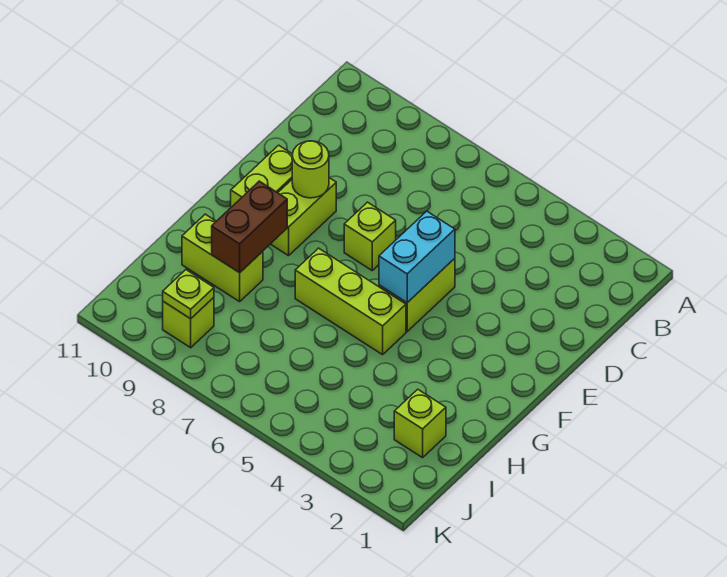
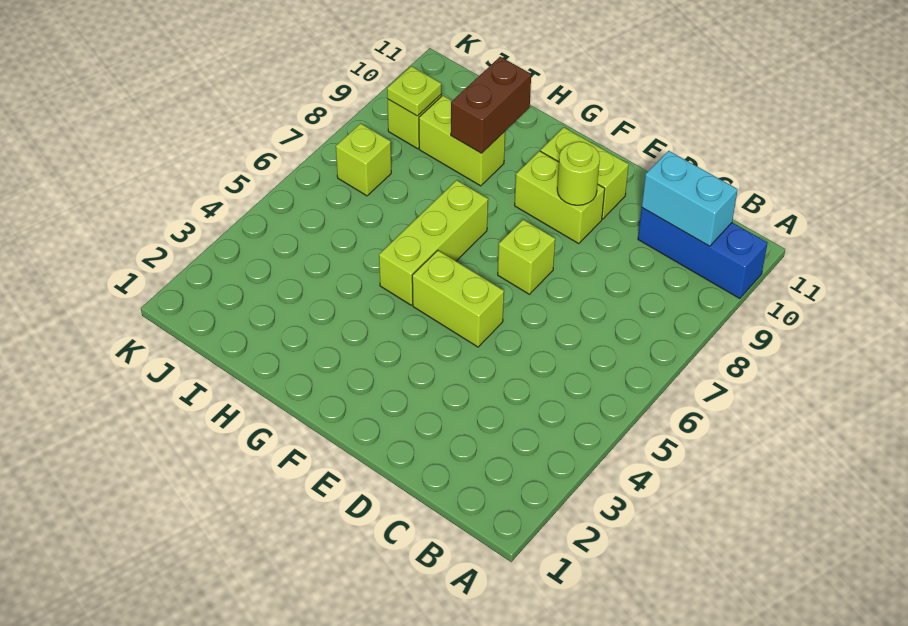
none -> blue brick A10:C10 level 1
cyan brick E5:F5 level 2 -> cyan brick B10:C10 level 2
brown brick G9:H9 level 2 -> brown brick H9:H10 level 2
lime brick H9:H10 level 1 -> lime brick H9:I9 level 1
lime brick I2 level 1 -> lime brick J7 level 1

